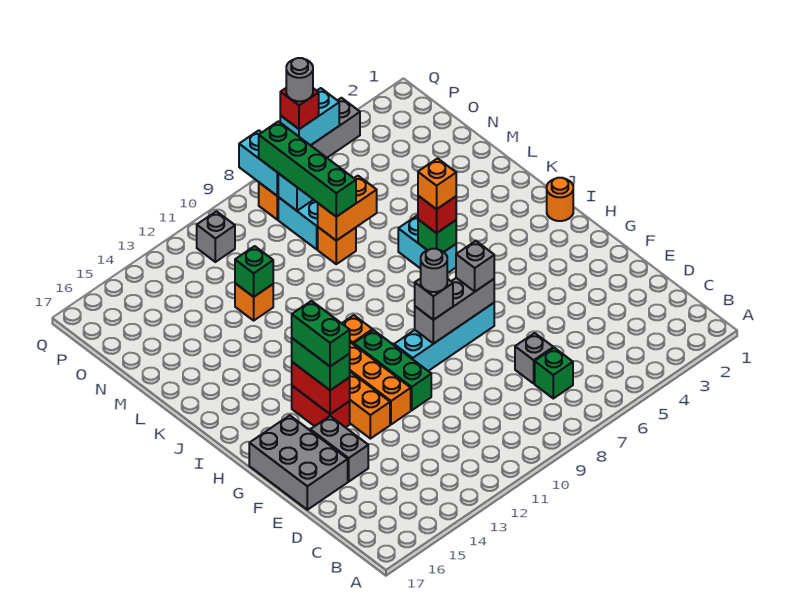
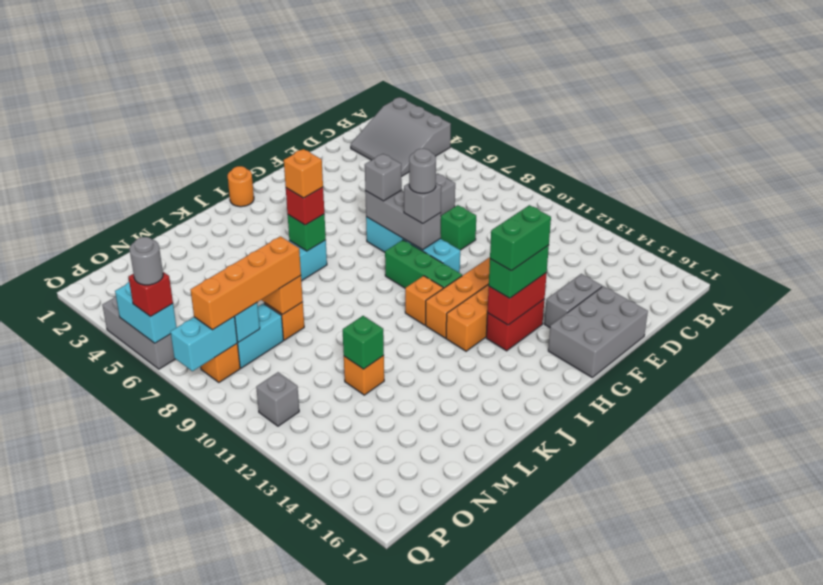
none -> grey slope A2:C4 level 1 top A
green brick C7 level 1 -> green brick E9 level 1
green brick F11:H11 level 1 -> green brick H9:H11 level 1
green brick M8:P8 level 3 -> orange brick M8:P8 level 3

